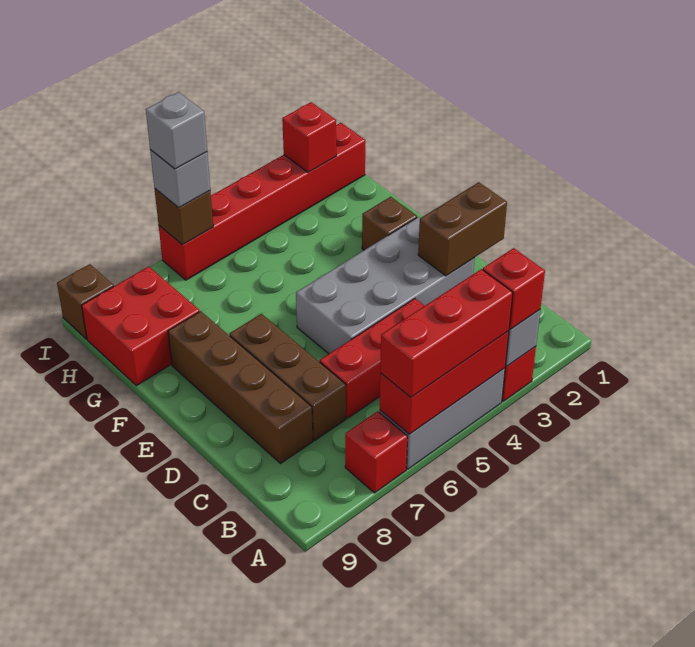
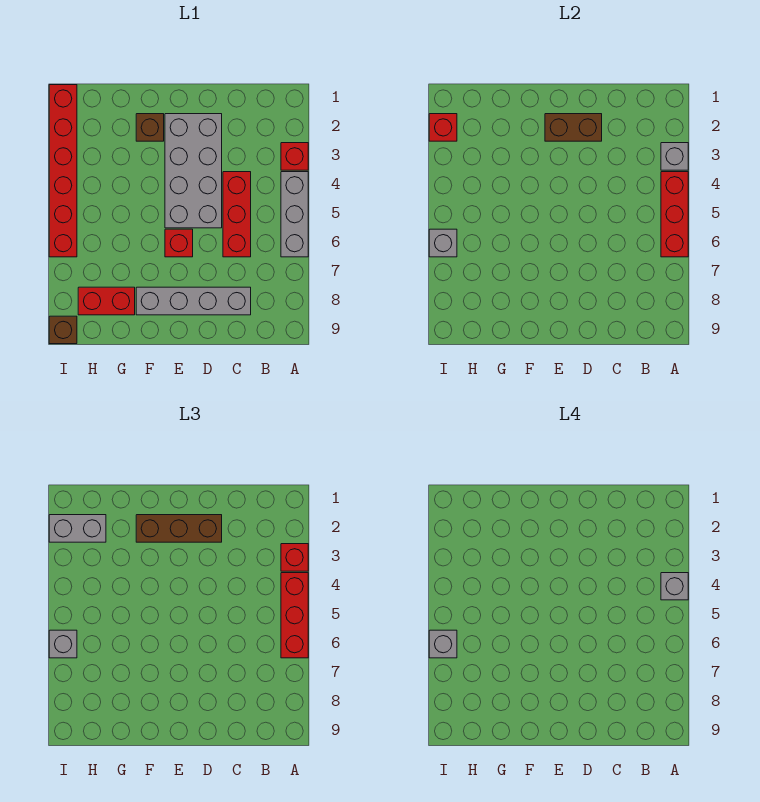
none -> grey brick A4 level 4
red brick A7 level 1 -> red brick E6 level 1
brown brick C7:E7 level 1 -> brown brick D2:F2 level 3
brown brick C8:F8 level 1 -> grey brick C8:F8 level 1
brown brick D1:D2 level 2 -> brown brick D2:E2 level 2
red brick G8:H9 level 1 -> red brick G8:H8 level 1
none -> grey brick H2:I2 level 3
brown brick I6 level 2 -> grey brick I6 level 2

